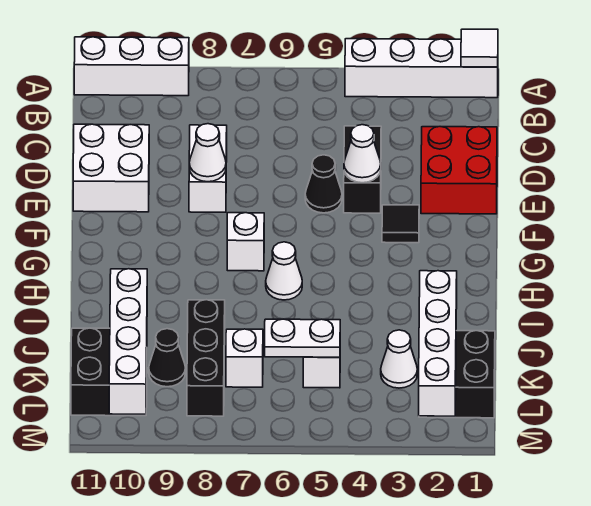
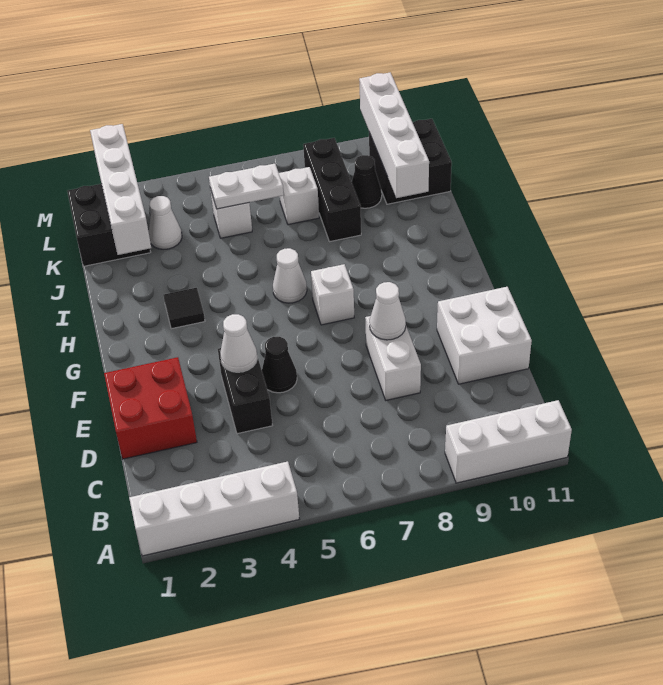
white tile A1 level 2 -> none
black tile F3 level 1 -> black tile H3 level 1

